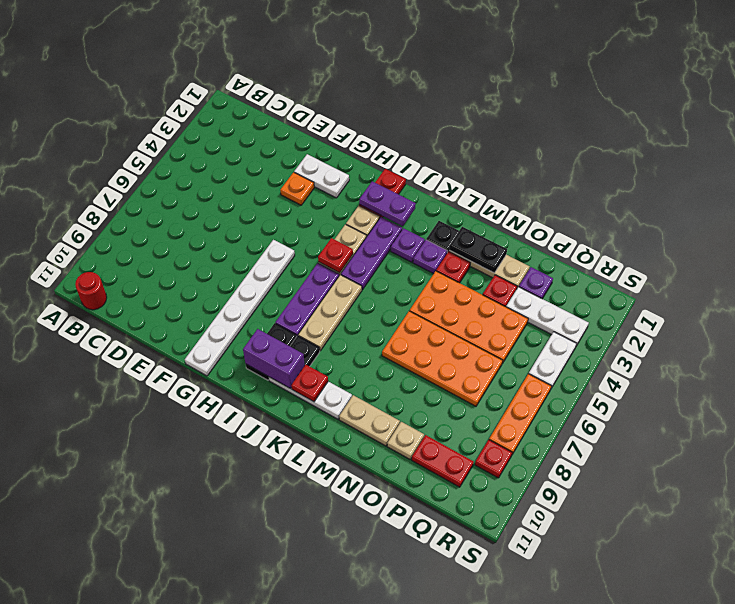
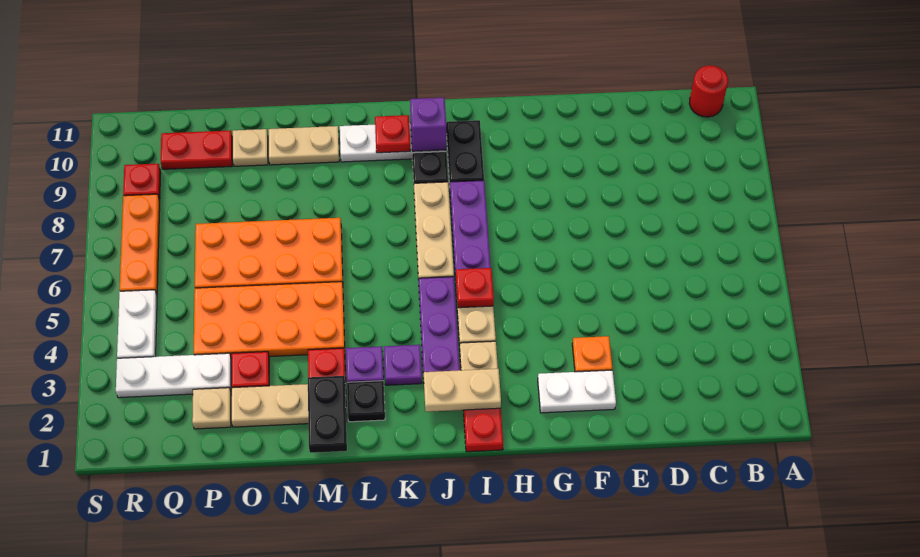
white plate G6:G11 level 1 -> none
purple plate I2:J2 level 2 -> tan plate I2:J2 level 2
purple brick I10:J10 level 2 -> purple brick J10 level 2
black plate M2:N2 level 2 -> black plate M1:M2 level 2
purple plate P2 level 1 -> tan plate P2 level 1

